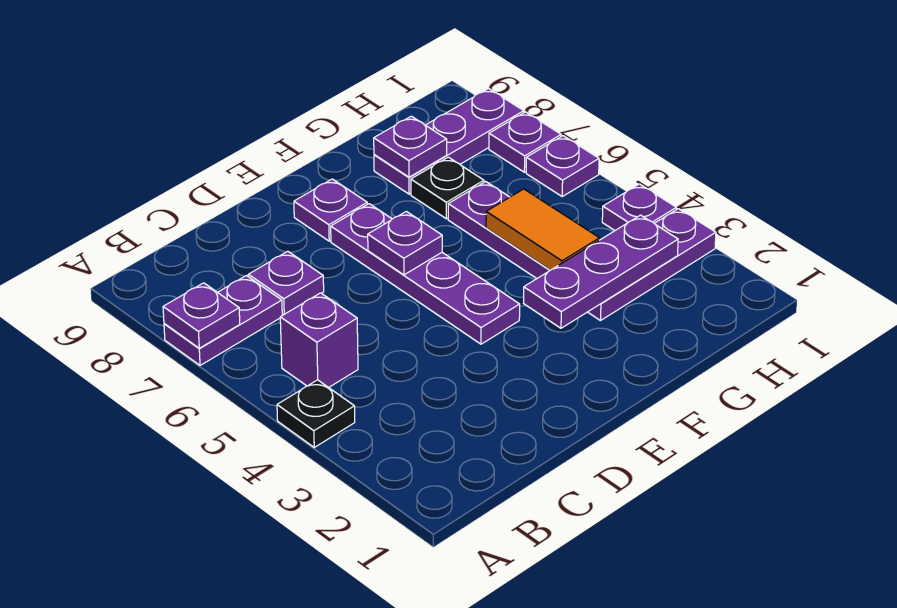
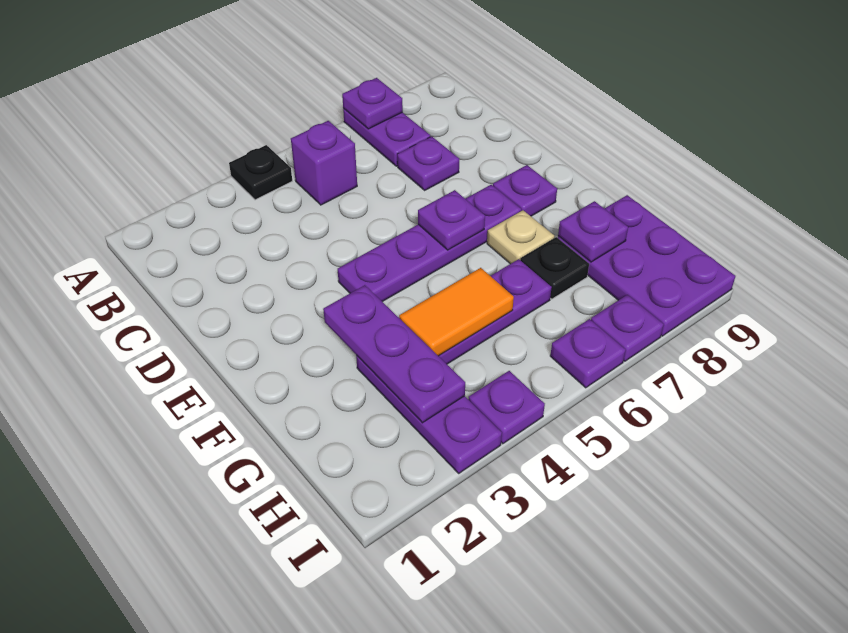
none -> tan plate F7 level 1
purple plate G8:I8 level 1 -> purple plate G8:I9 level 1

